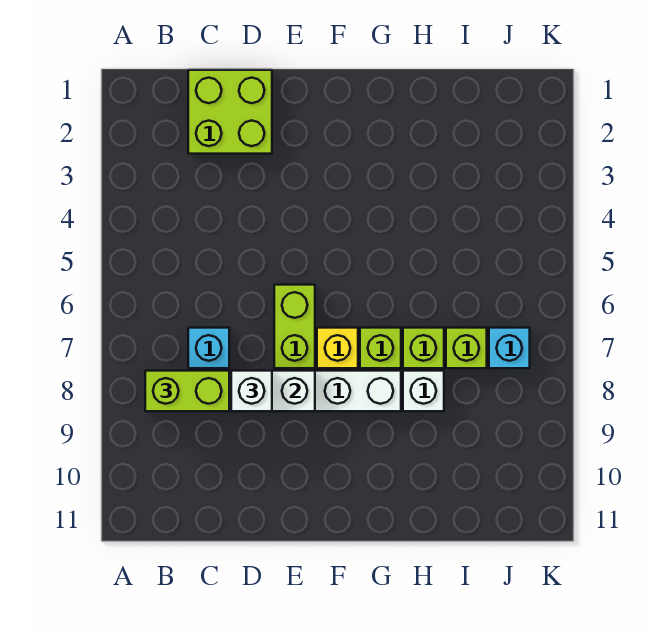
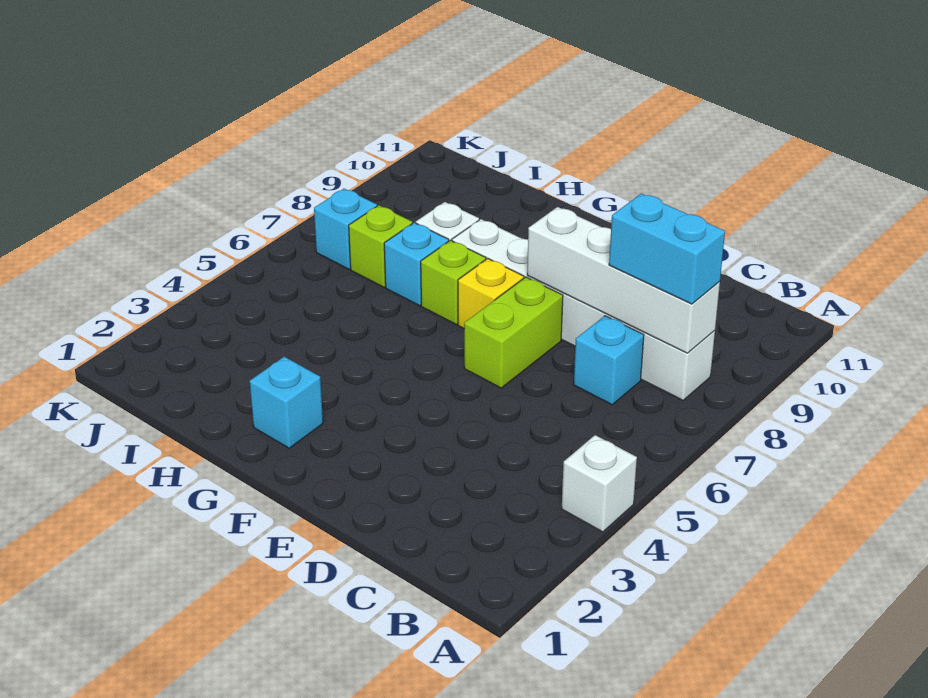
lime brick B8:C8 level 3 -> cyan brick B8:C8 level 3
lime brick C1:D2 level 1 -> none
white brick D8 level 3 -> white brick A4 level 1
none -> cyan brick G2 level 1
lime brick H7 level 1 -> cyan brick H7 level 1

